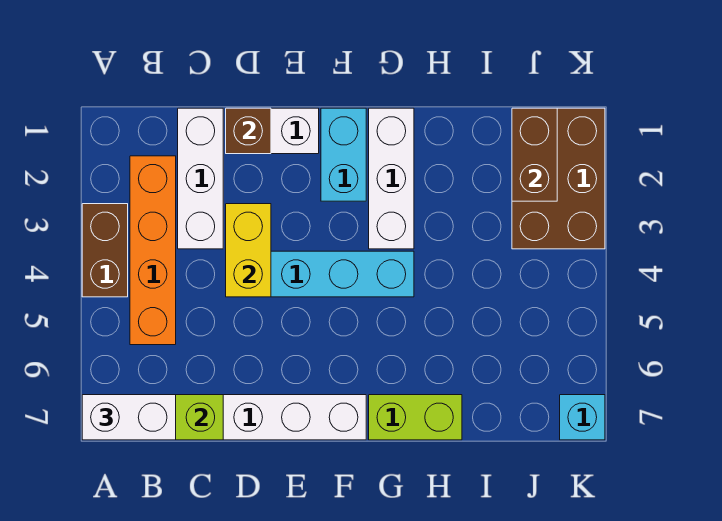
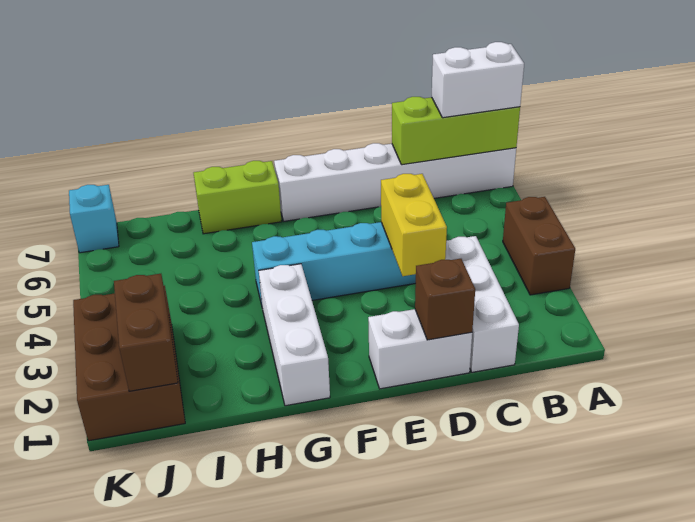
orange brick B2:B5 level 1 -> none
cyan brick F1:F2 level 1 -> none

